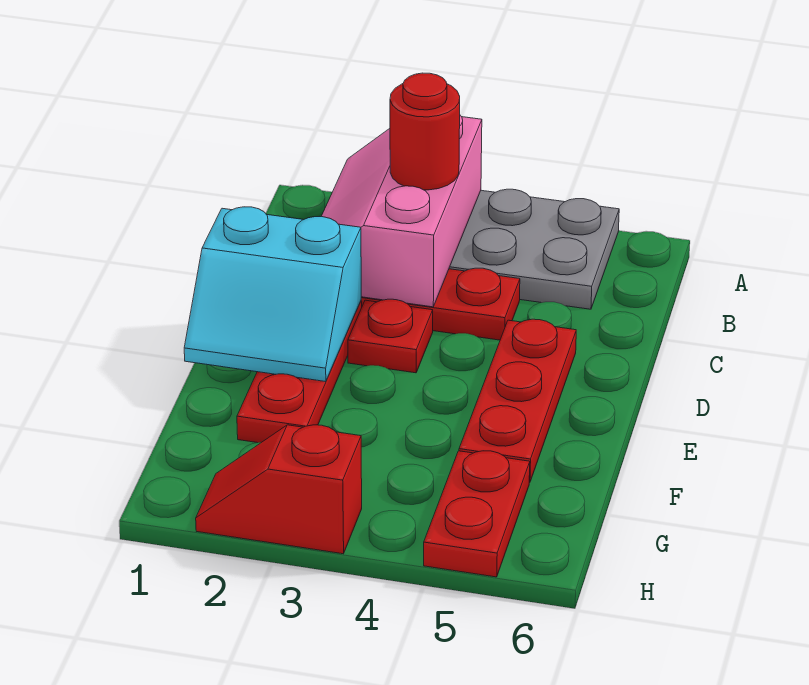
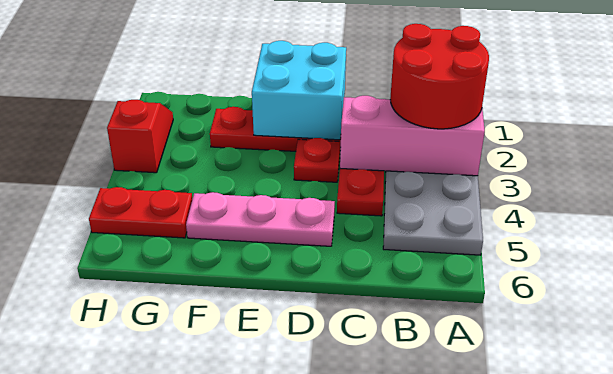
red round brick B3 level 3 -> red round brick A2:B3 level 3
cyan slope D1:E2 level 2 top D -> cyan brick D1:E2 level 2
red plate D5:F5 level 1 -> pink plate D5:F5 level 1

